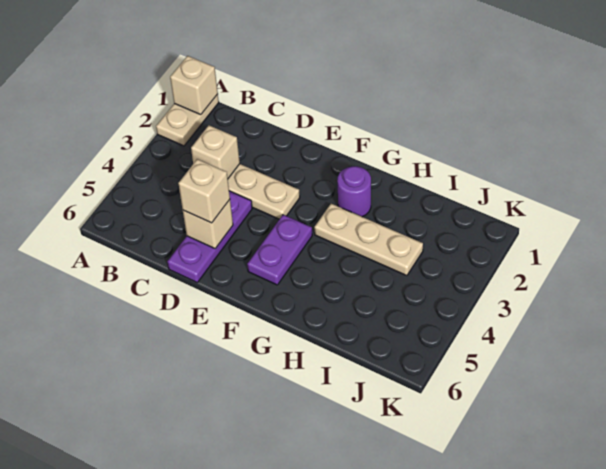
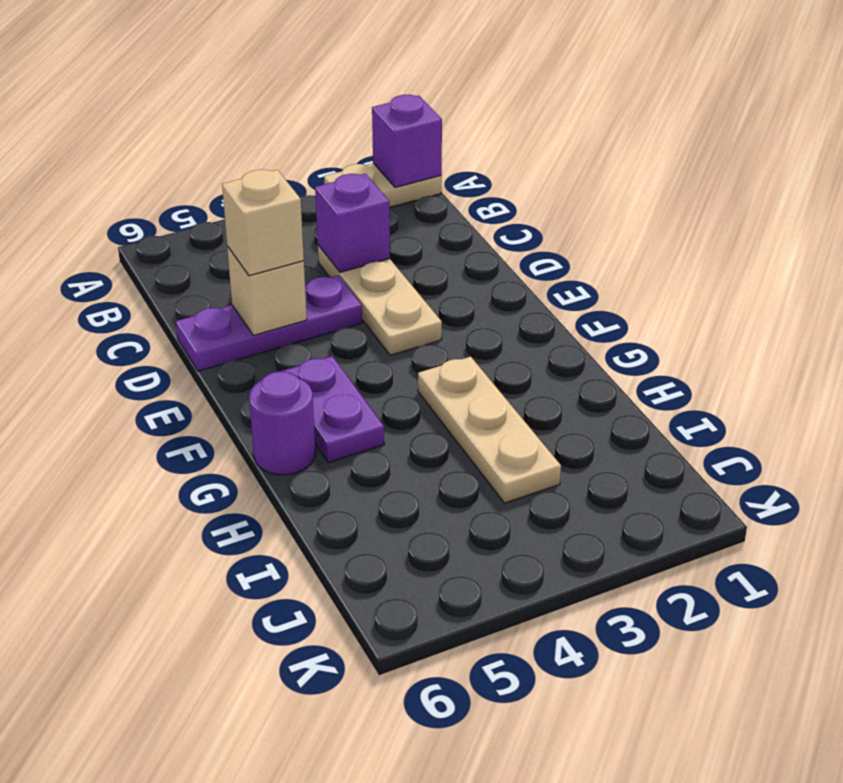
tan brick A1 level 2 -> purple brick A1 level 2
tan brick C3 level 2 -> purple brick C3 level 2
purple plate F4:F5 level 1 -> purple plate F5:G5 level 1
purple round brick G2 level 1 -> purple round brick G6 level 1

